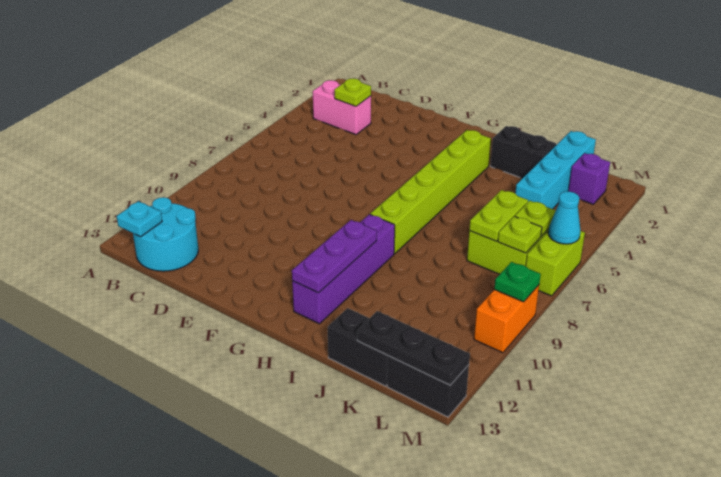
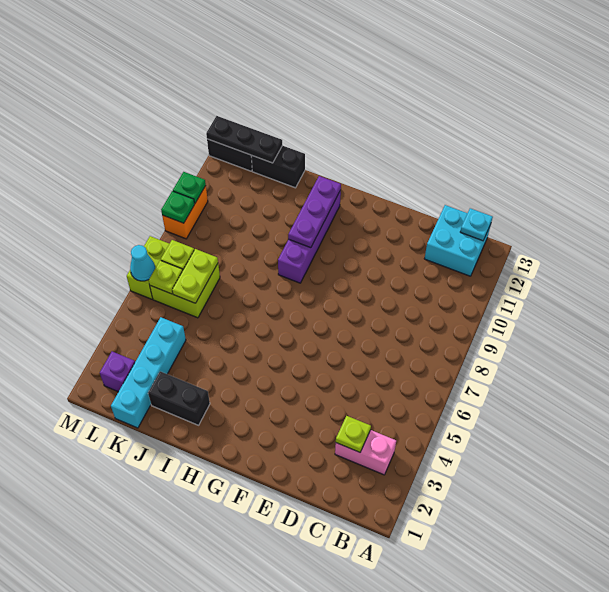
cyan round brick B12:C13 level 1 -> cyan brick B12:C13 level 1
lime brick H3:H8 level 1 -> none
none -> green plate M10 level 2

